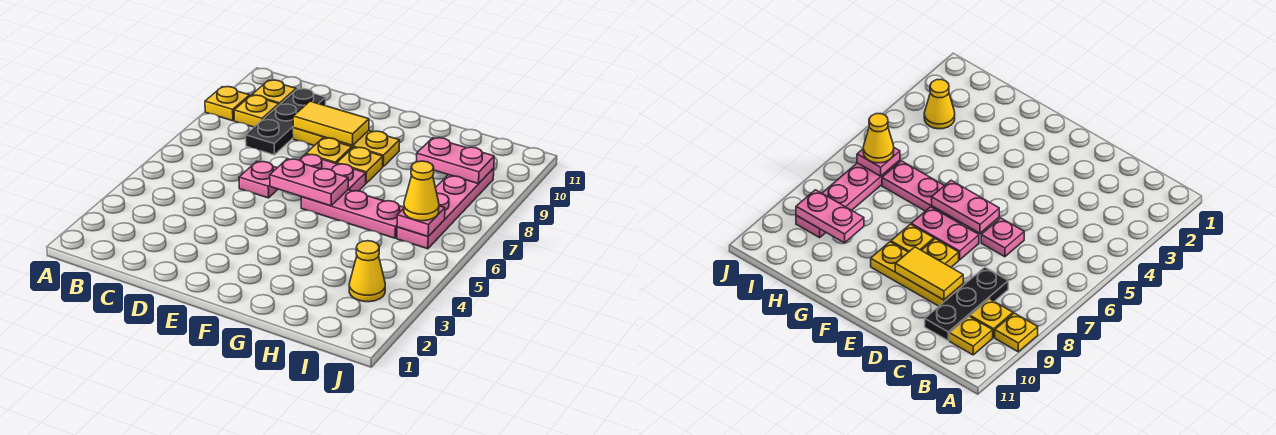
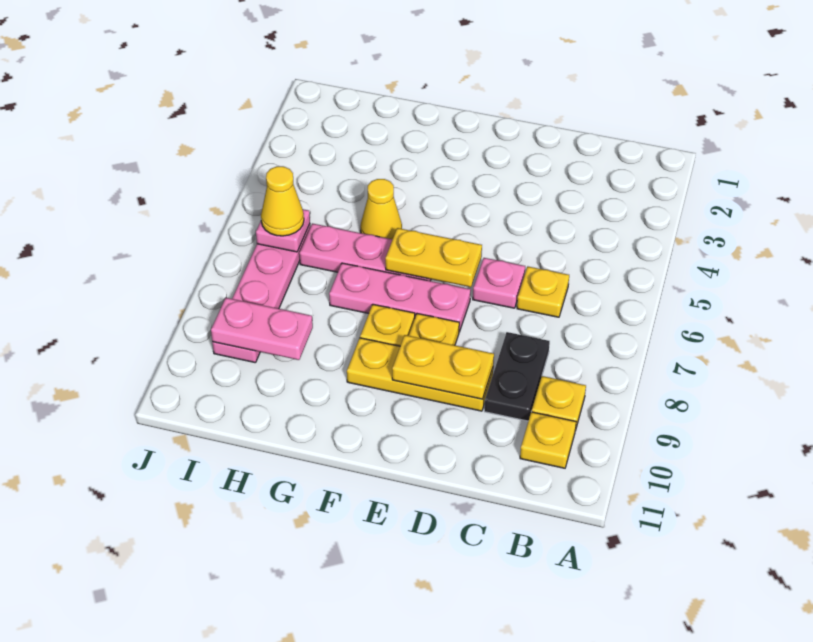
yellow plate A9 level 1 -> yellow plate C6 level 1
black plate C8:C10 level 1 -> black plate C8:C9 level 1
yellow tile D9:E9 level 2 -> yellow plate D9:E9 level 2
pink plate E6:F6 level 2 -> yellow plate E6:F6 level 2
pink plate E7:F7 level 1 -> pink plate E7:G7 level 1
yellow cone I3 level 1 -> yellow cone G5 level 1

